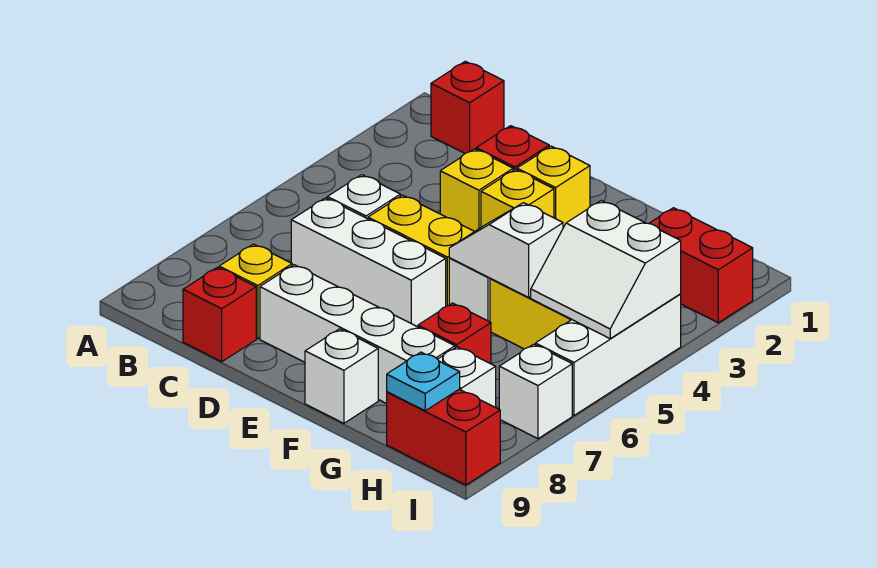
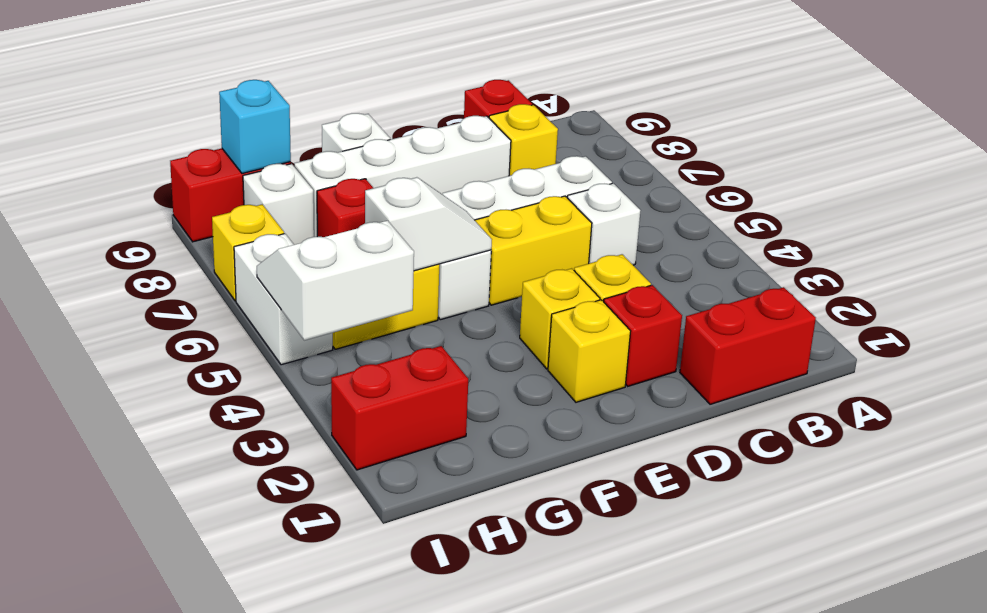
red brick B1 level 1 -> red brick B1:C1 level 1
cyan plate H9 level 2 -> cyan brick H9 level 2
white brick I4:I6 level 1 -> white brick I5:I6 level 1
white brick I7 level 1 -> yellow brick I7 level 1

